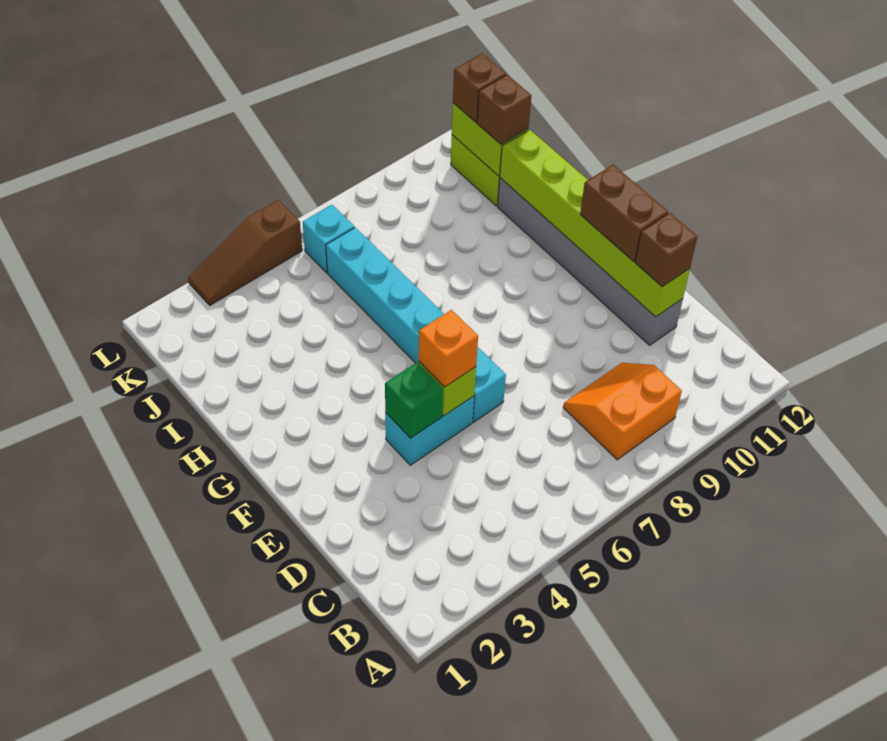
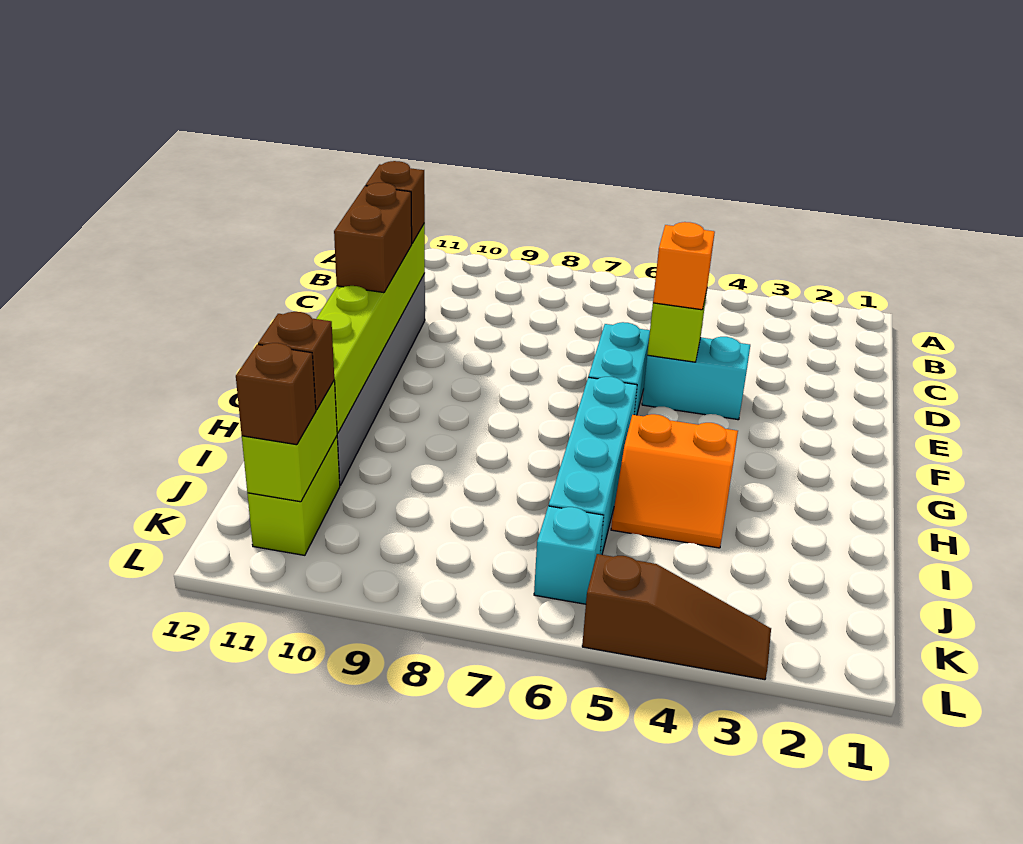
orange slope B8:C9 level 1 top B -> orange slope H4:I5 level 1 top H
green brick E4 level 2 -> none

